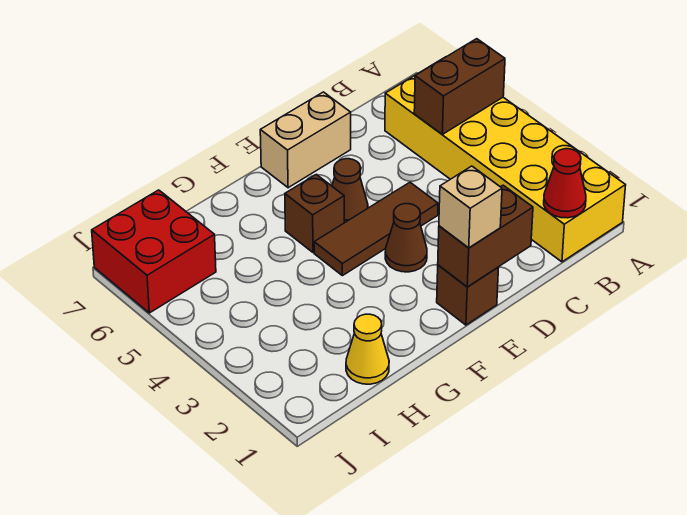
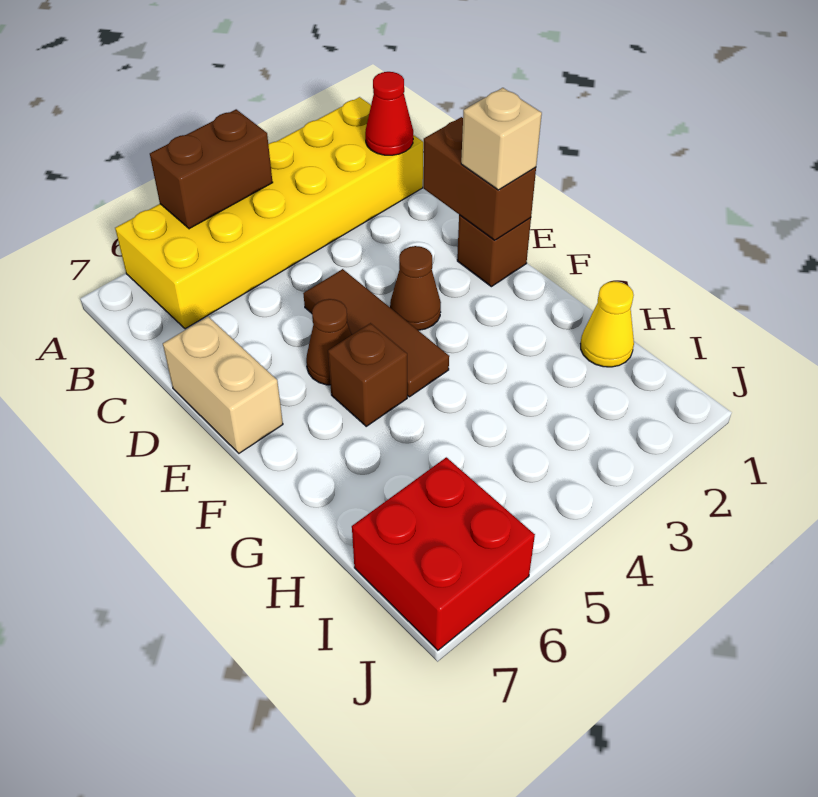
brown brick A5:B5 level 2 -> brown brick A4:A5 level 2

